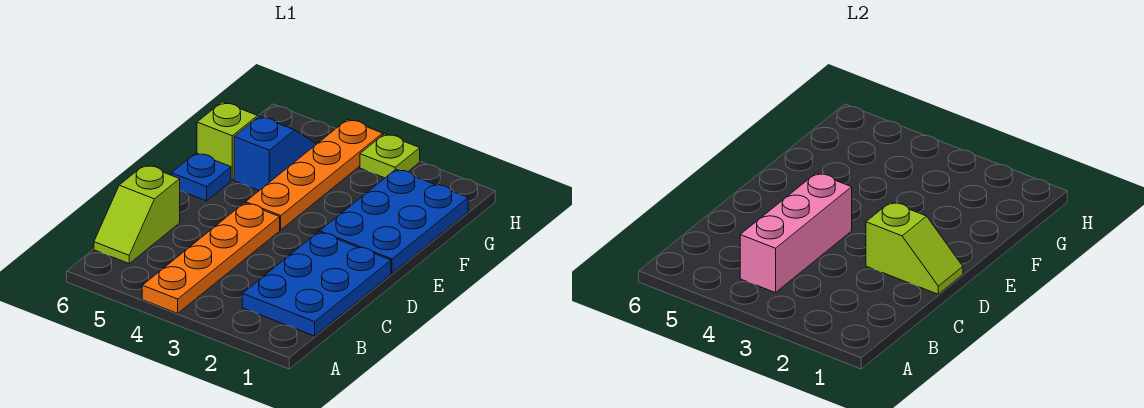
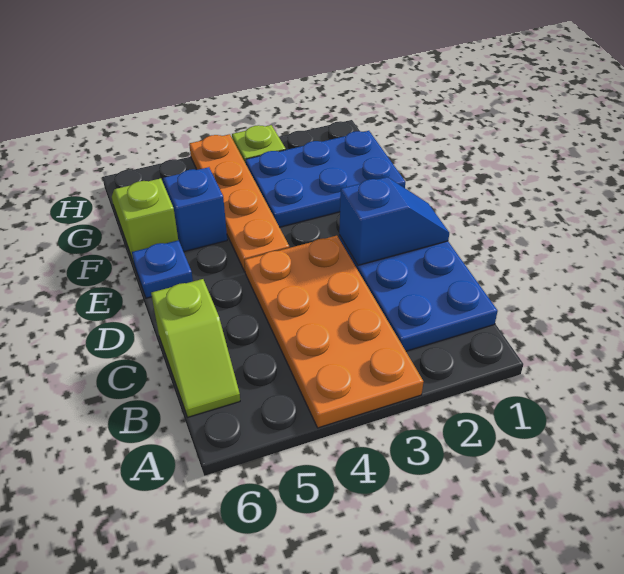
orange plate A4:D4 level 1 -> orange plate A3:D4 level 1
pink brick B4:D4 level 2 -> none
lime slope D1:D2 level 2 top 2 -> blue slope D1:D2 level 2 top 2
blue plate E1:G2 level 1 -> blue plate F1:G3 level 1

